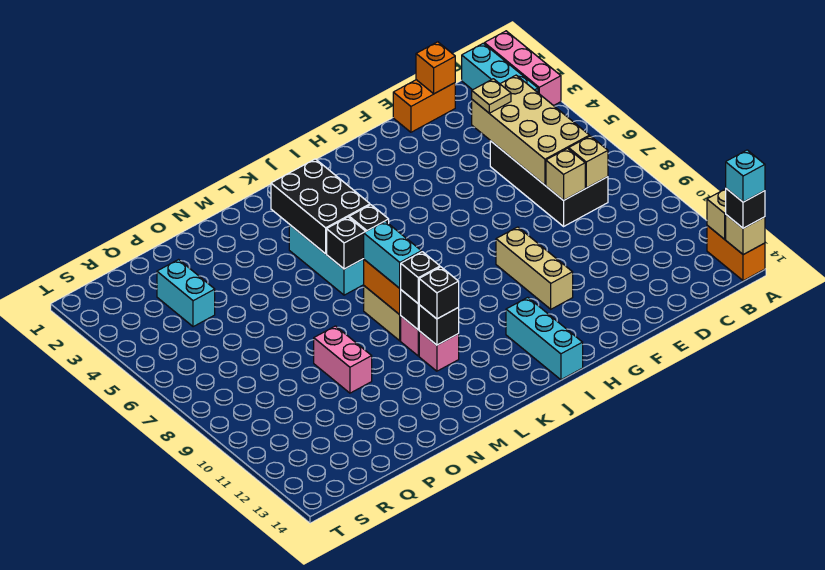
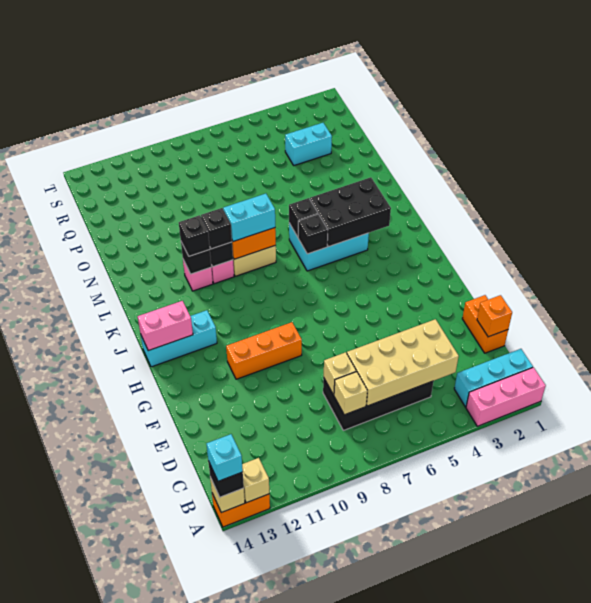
tan plate D4 level 3 -> none
tan brick G9:G11 level 1 -> orange brick G9:G11 level 1
pink brick O9:O10 level 1 -> pink brick I13:I14 level 2

